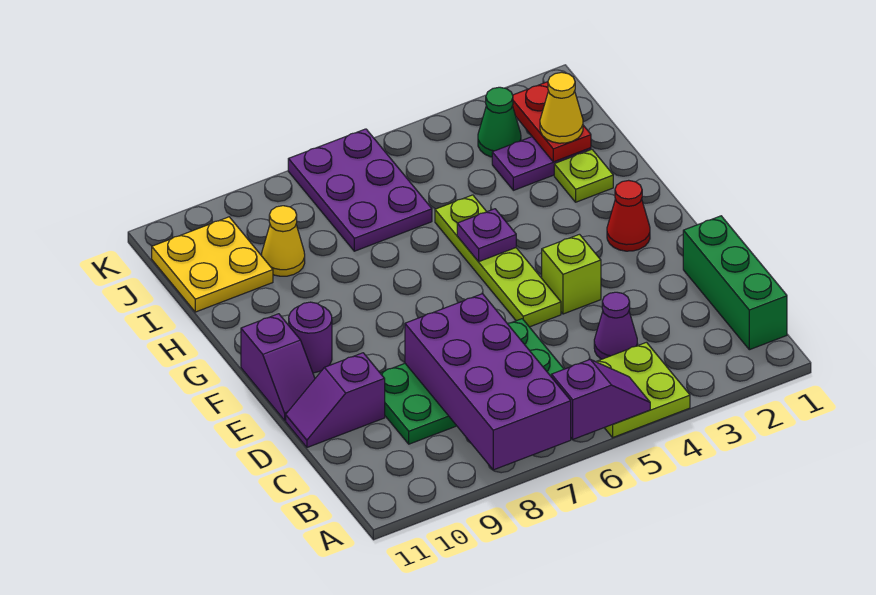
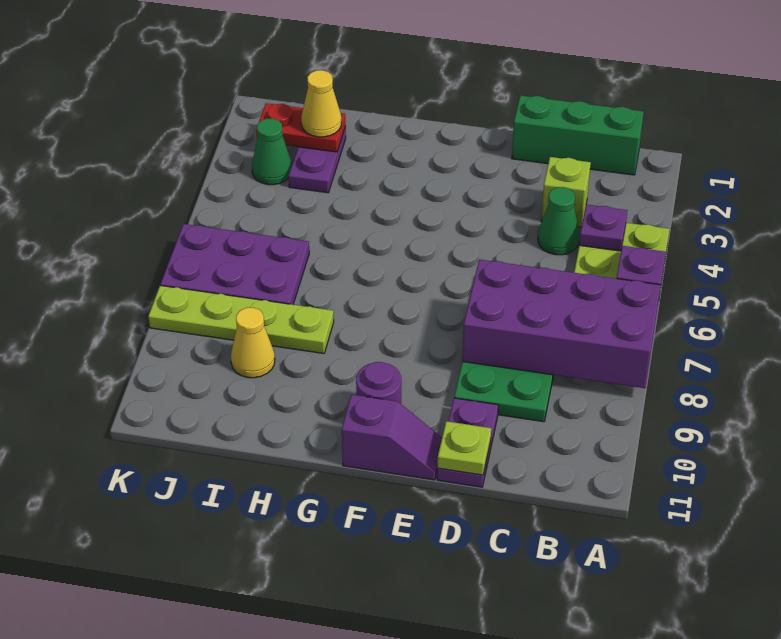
purple cone C4 level 1 -> green cone C4 level 1
purple slope D10:D11 level 1 top 10 -> purple plate D10:D11 level 1
lime brick E4 level 1 -> lime brick C3 level 1
lime plate E5:H5 level 1 -> lime plate H8:K8 level 1
red cone F2 level 1 -> none
purple plate G5 level 2 -> purple plate B4 level 2
lime plate H2 level 1 -> lime plate D11 level 2
yellow plate I10:J11 level 1 -> none

